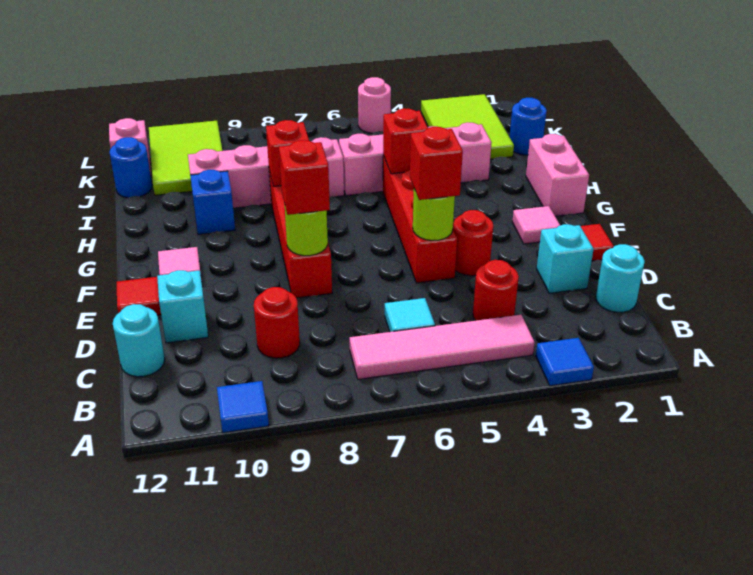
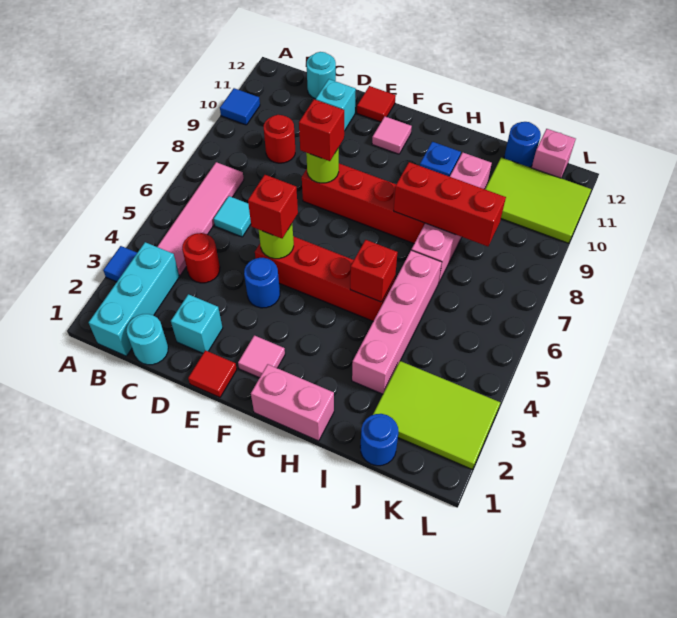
none -> cyan brick B1:B3 level 1
red round brick E4 level 1 -> blue round brick E4 level 1
red brick H8 level 2 -> red brick H8:J8 level 2
pink round brick L5 level 1 -> none

